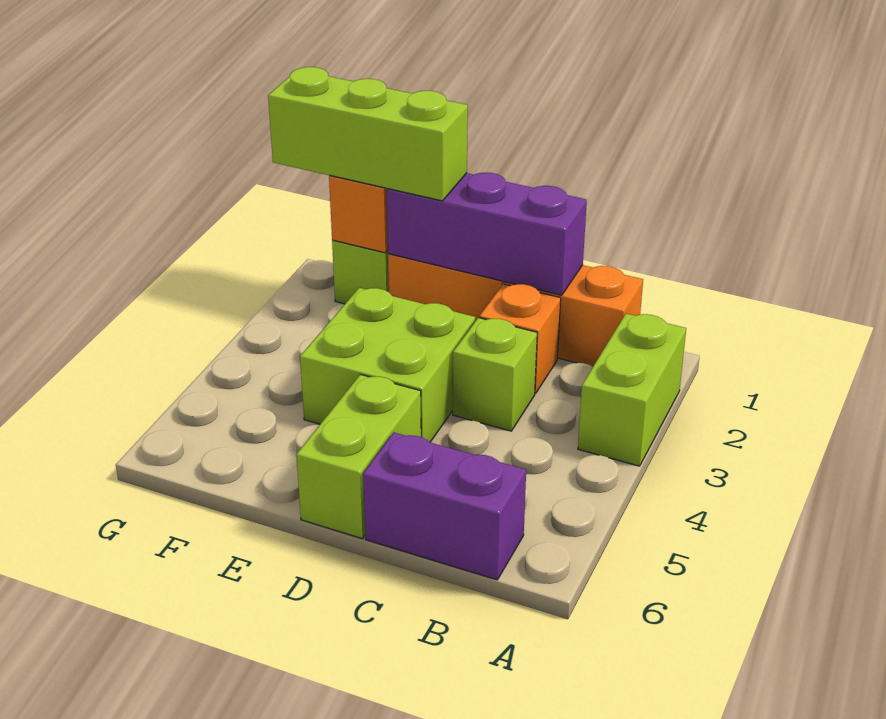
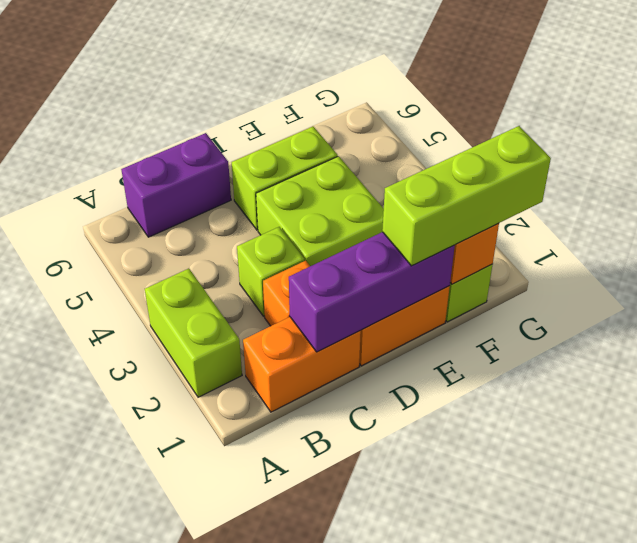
lime brick D5:D6 level 1 -> lime brick D5:E5 level 1

